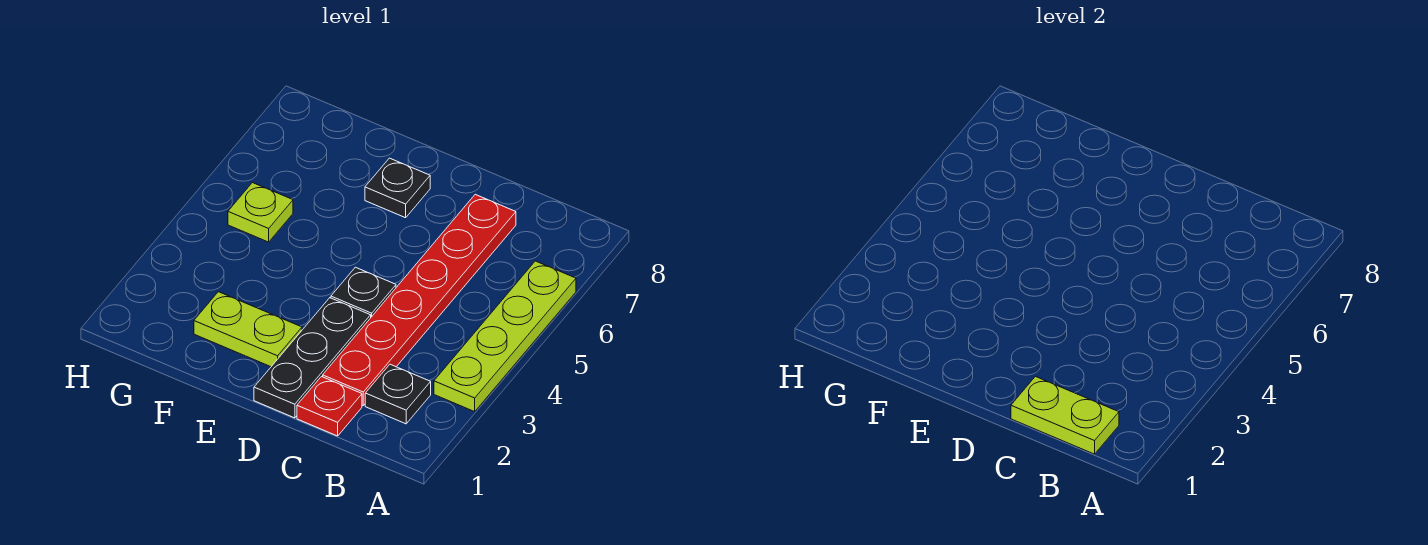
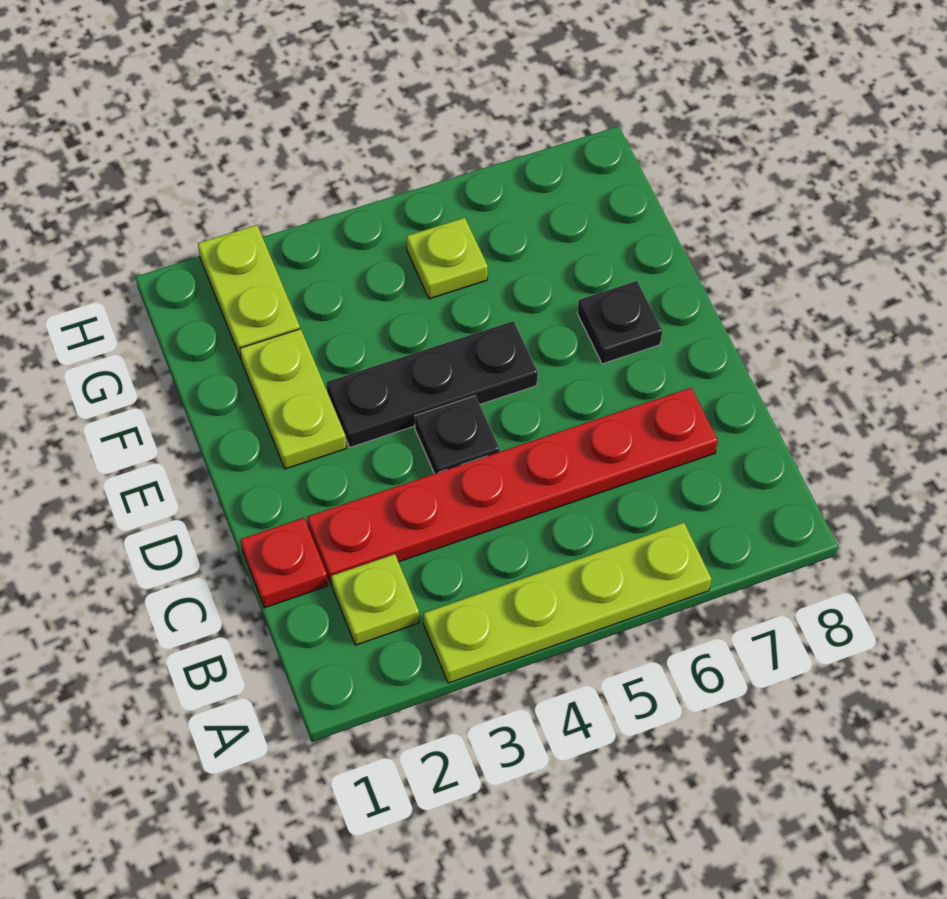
lime plate B1:C1 level 2 -> lime plate G2:H2 level 1
black plate B2 level 1 -> lime plate B2 level 1
black plate D1:D3 level 1 -> black plate E3:E5 level 1

